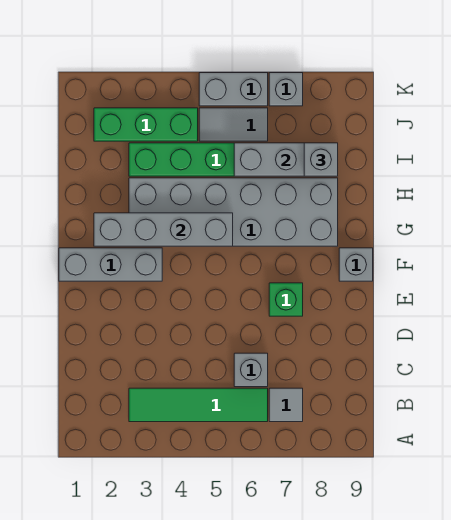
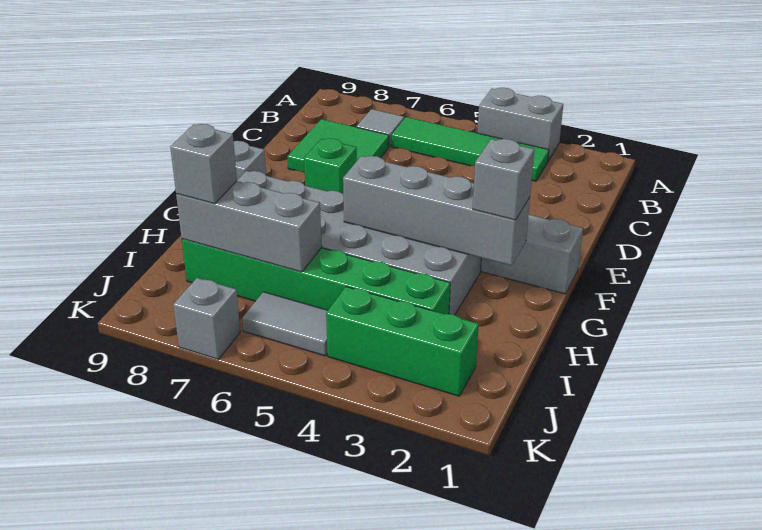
grey brick C6 level 1 -> grey brick G2 level 3
none -> green tile C7:D8 level 1
grey brick K5:K6 level 1 -> grey brick A3:A4 level 1

